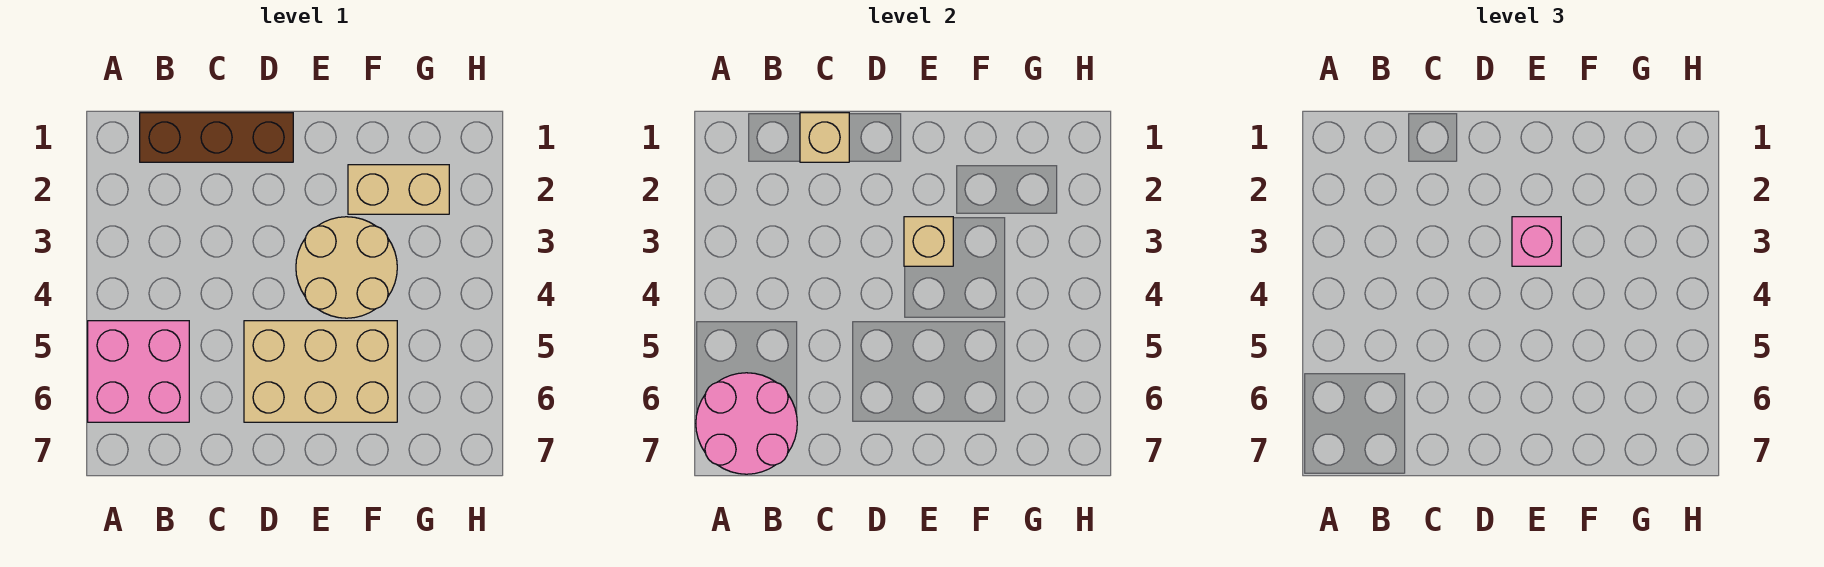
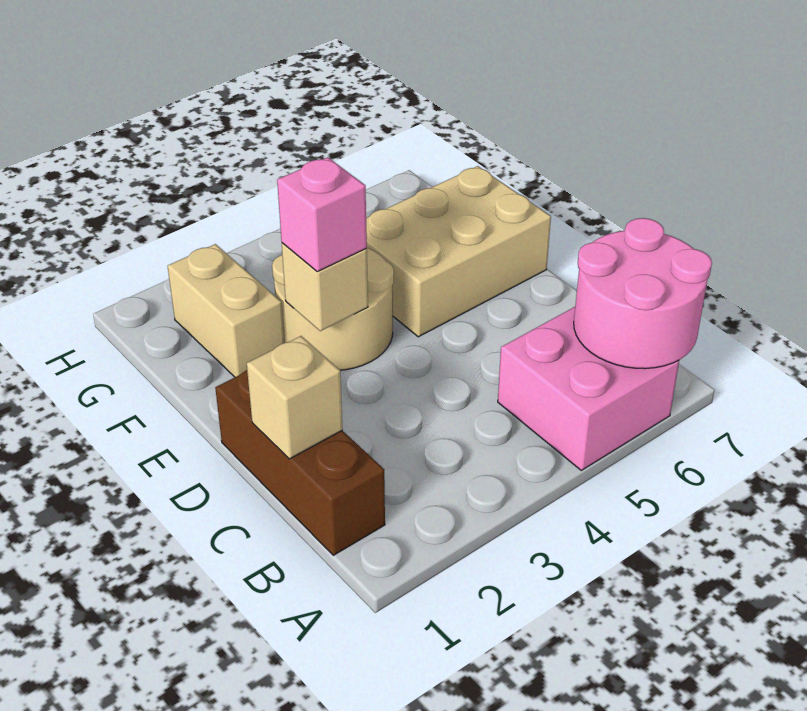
tan brick D5:F6 level 1 -> tan brick E5:F7 level 1

